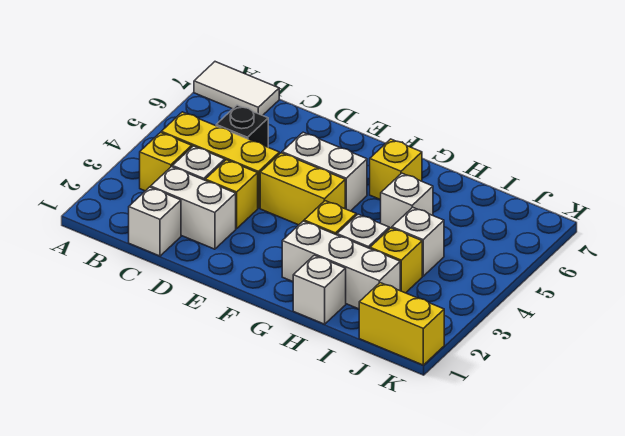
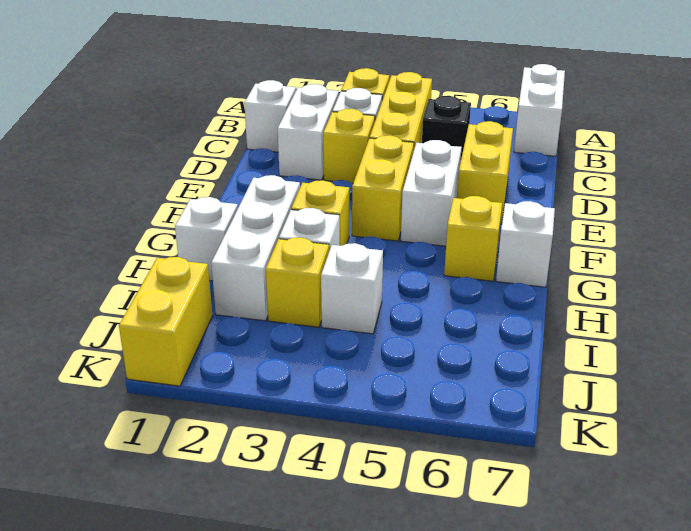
white tile A7:B7 level 1 -> white brick A7:B7 level 1
none -> yellow brick D6:E6 level 1
white brick H5 level 1 -> white brick G7 level 1

